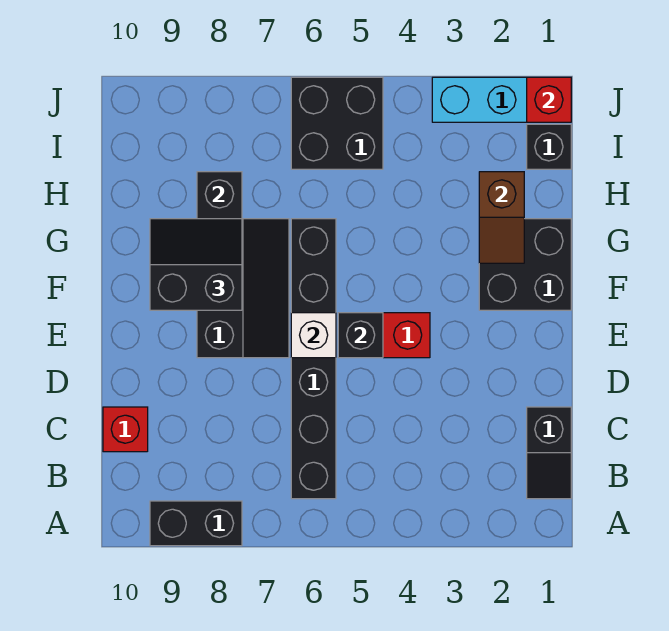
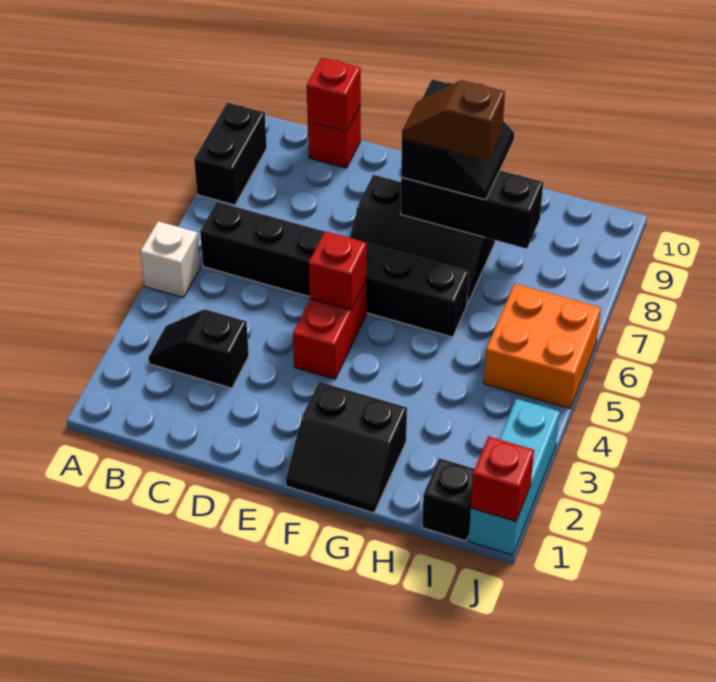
black slope B1:C1 level 1 top C -> black slope B3:C3 level 1 top C
none -> red brick C10 level 2
black brick E5 level 2 -> red brick E5 level 2
white brick E6 level 2 -> white brick A5 level 1
black brick F1:G2 level 1 -> black slope F1:G2 level 1 top 2
brown slope G2:H2 level 2 top H -> brown slope F8:G8 level 4 top G
black brick I5:J6 level 1 -> orange brick I5:J6 level 1

